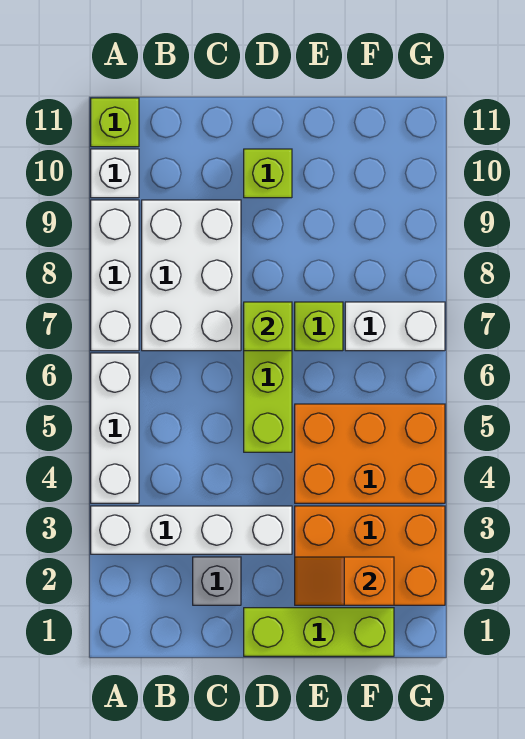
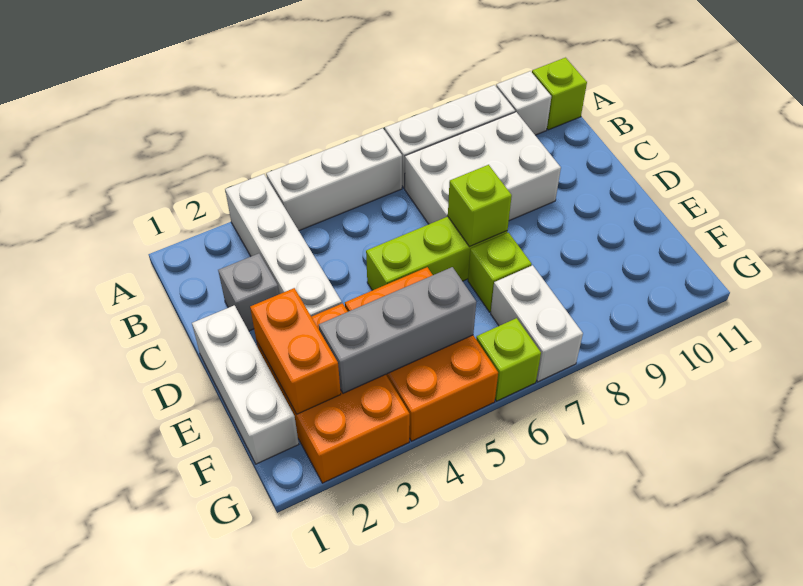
lime brick D1:F1 level 1 -> white brick D1:F1 level 1
lime brick D10 level 1 -> lime brick G6 level 1
orange slope E2:F2 level 2 top F -> orange brick E2:F2 level 2
none -> grey brick F3:F5 level 2

